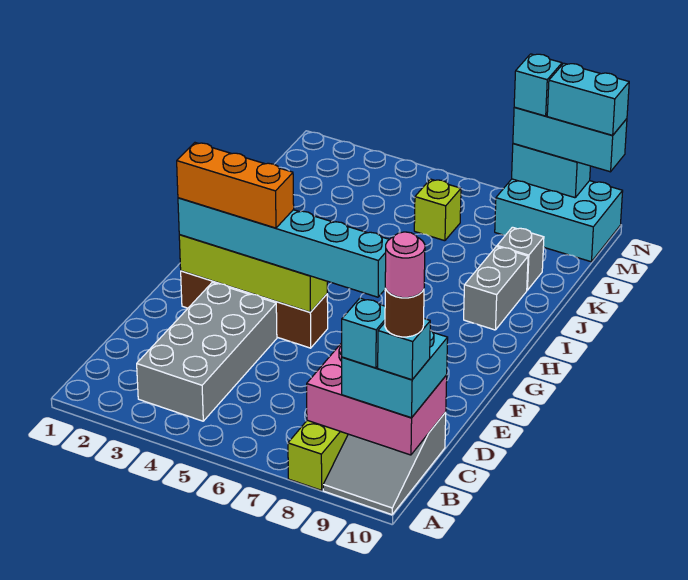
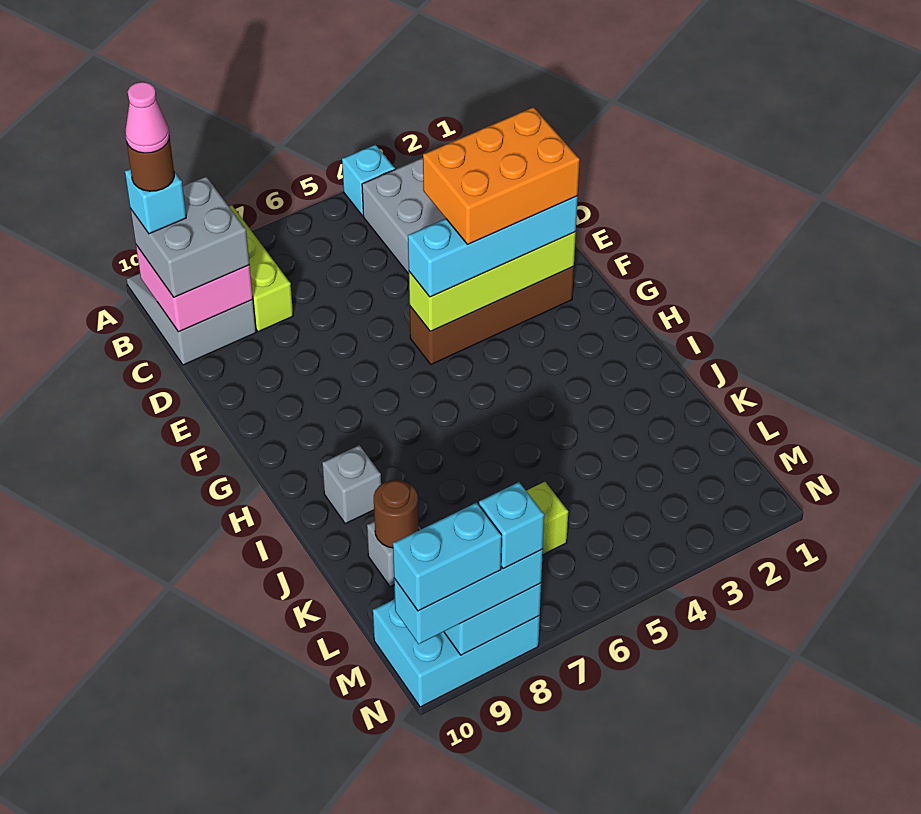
pink brick B8:C10 level 2 -> pink brick B9:C10 level 2
cyan brick B9:C10 level 3 -> grey brick B9:C10 level 3
cyan brick B9 level 4 -> cyan brick A4 level 1
pink round brick B10 level 6 -> pink cone B10 level 6
cyan brick F2:F7 level 3 -> cyan brick F2:F5 level 3
orange brick F2:F4 level 4 -> orange brick E2:F4 level 4
grey brick I9:J9 level 1 -> grey brick I9 level 1
none -> brown round brick K9 level 2

